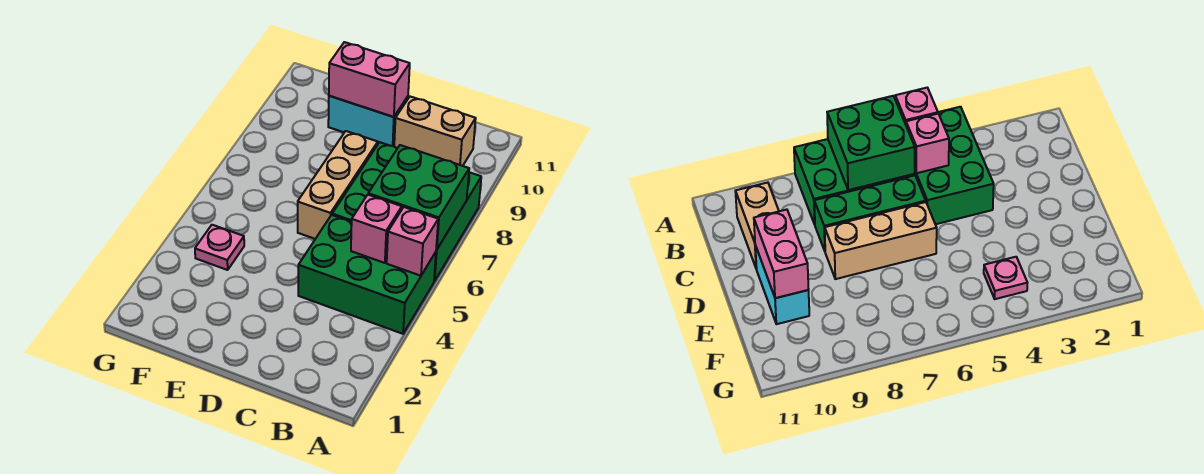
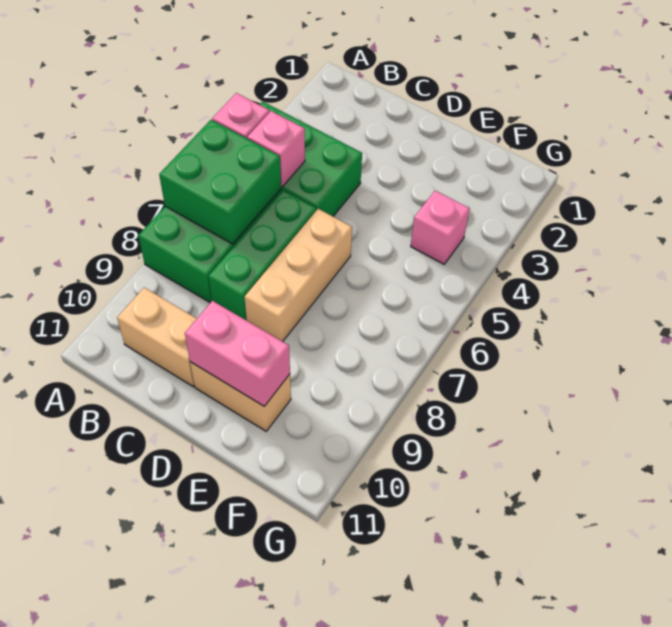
cyan brick D10:E10 level 1 -> tan brick D10:E10 level 1
pink plate F4 level 1 -> pink brick F4 level 1

